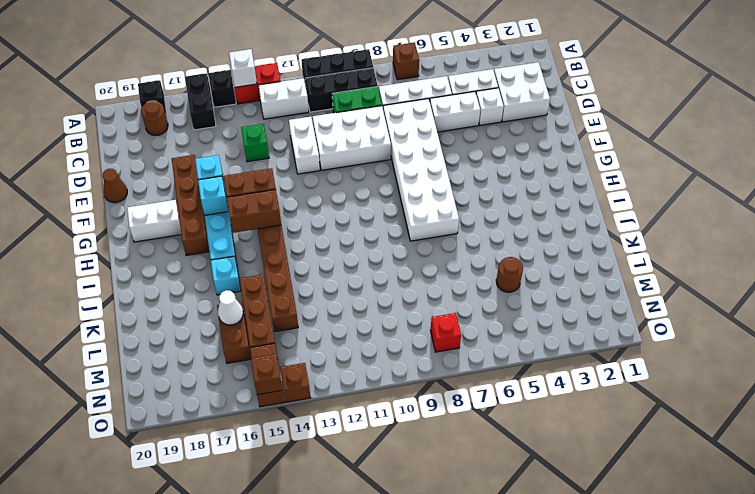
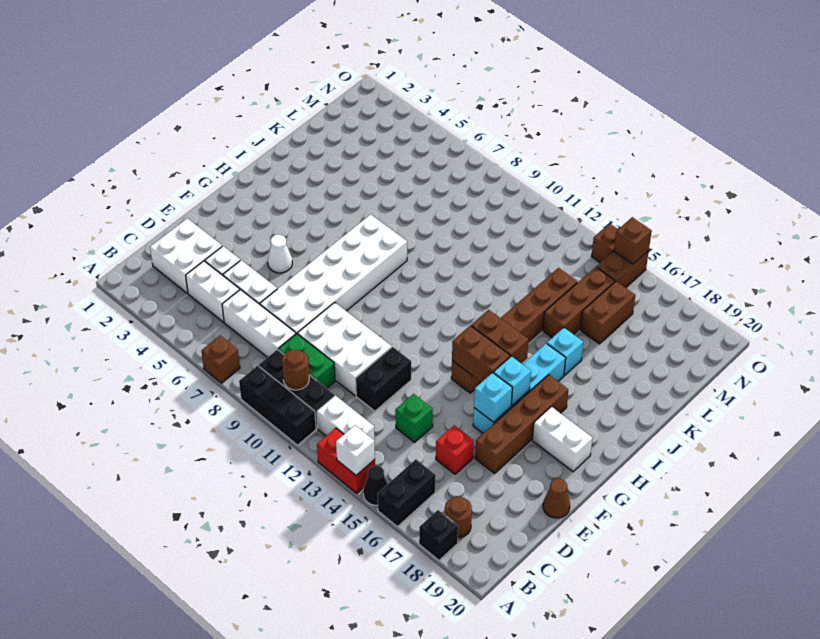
black brick A15 level 1 -> black cone A15 level 1
white brick D12:E12 level 1 -> black brick D12:E12 level 1
brown round brick L5 level 1 -> brown round brick B10 level 2
white cone L16 level 2 -> white cone F5 level 1
red brick N8 level 1 -> red brick D16 level 1

